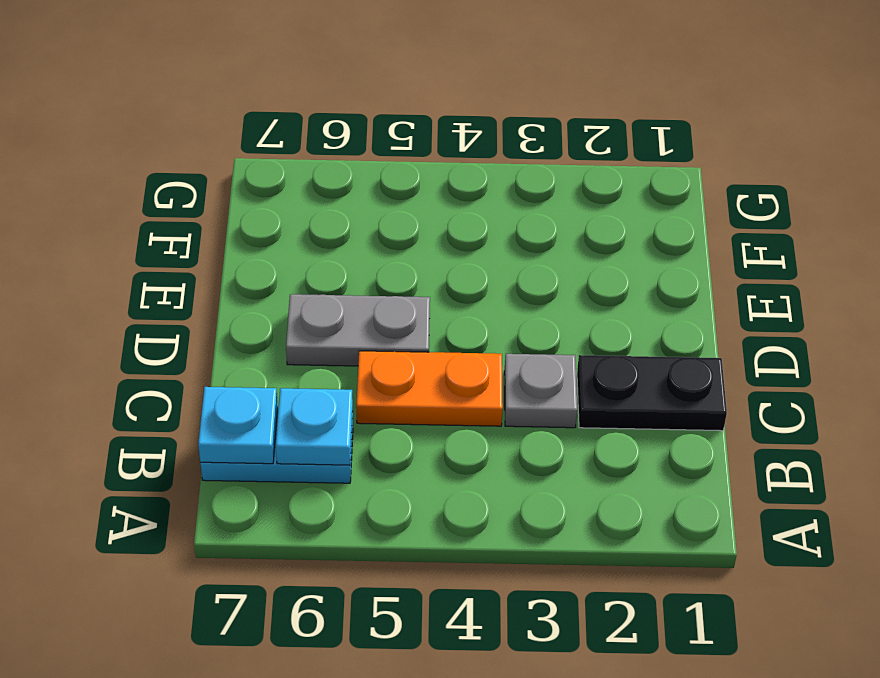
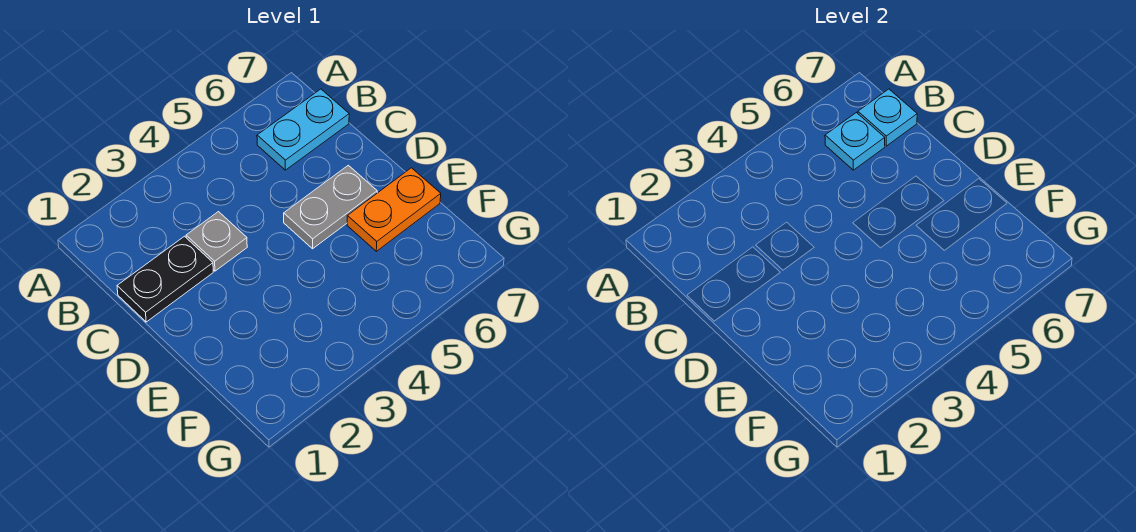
orange plate C4:C5 level 1 -> orange plate E6:E7 level 1

